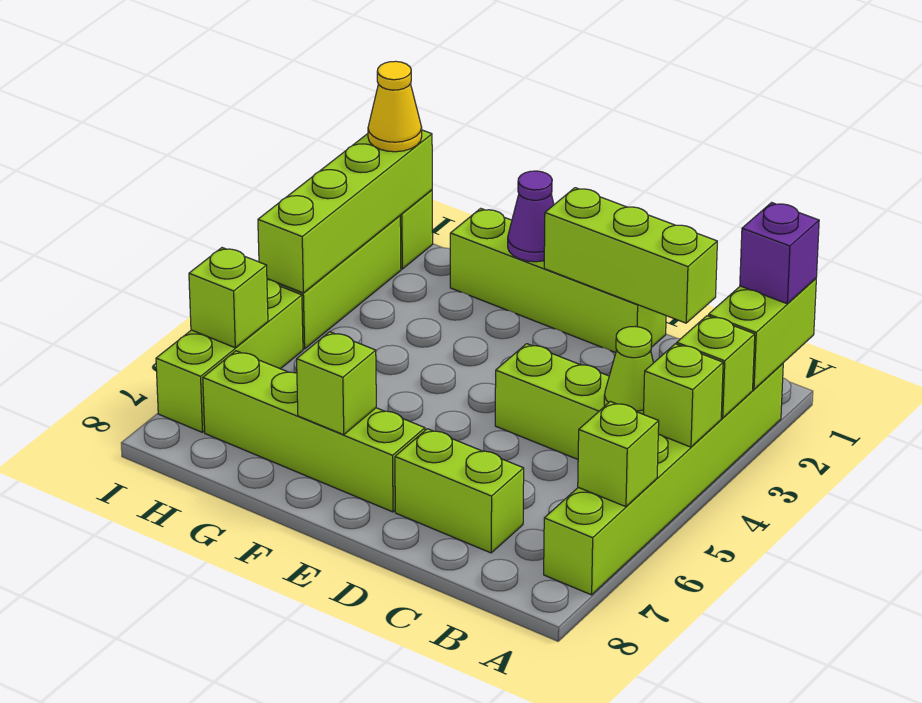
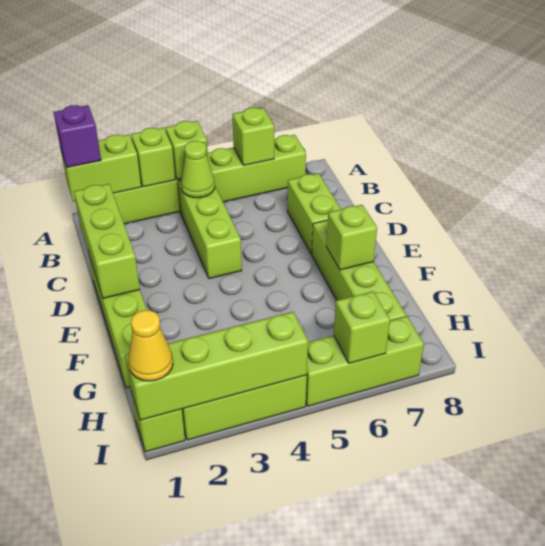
purple cone F1 level 2 -> none

